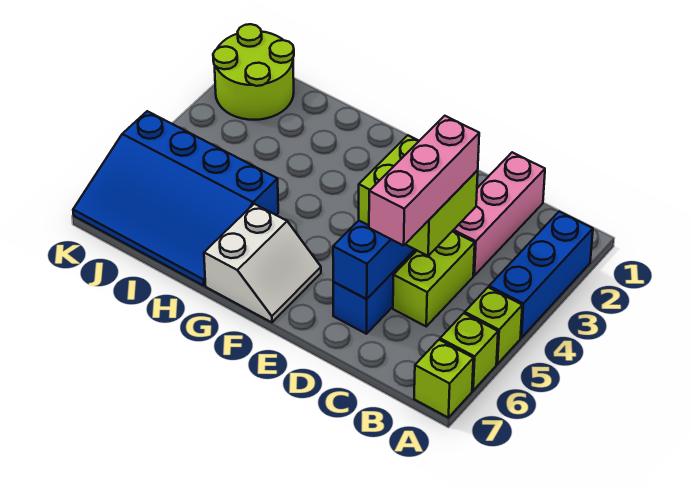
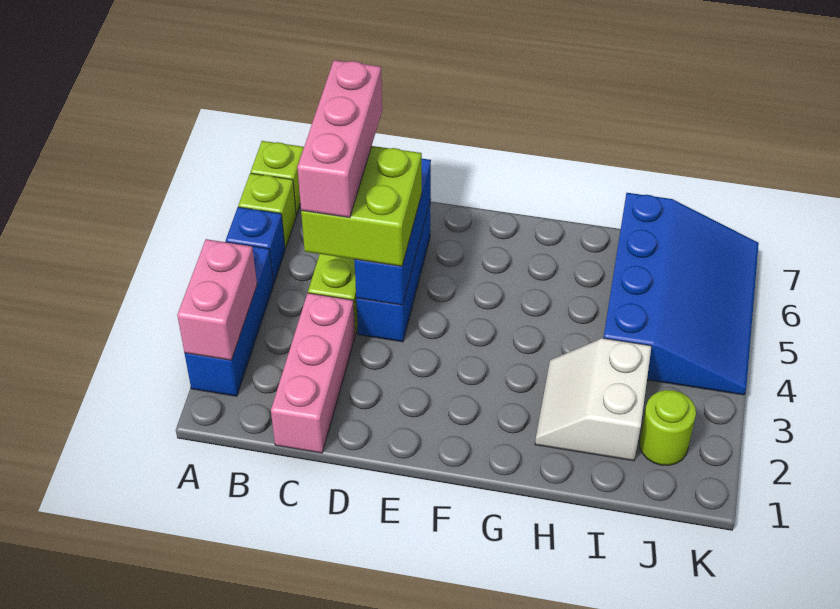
none -> pink brick A2:A3 level 2
lime brick A5 level 1 -> blue brick A5 level 1
white slope F6:G7 level 1 top G -> white slope H2:I3 level 1 top I
blue slope H5:K7 level 1 top 5 -> blue slope I4:K7 level 1 top I
lime round brick J1:K2 level 1 -> lime round brick J2 level 1

